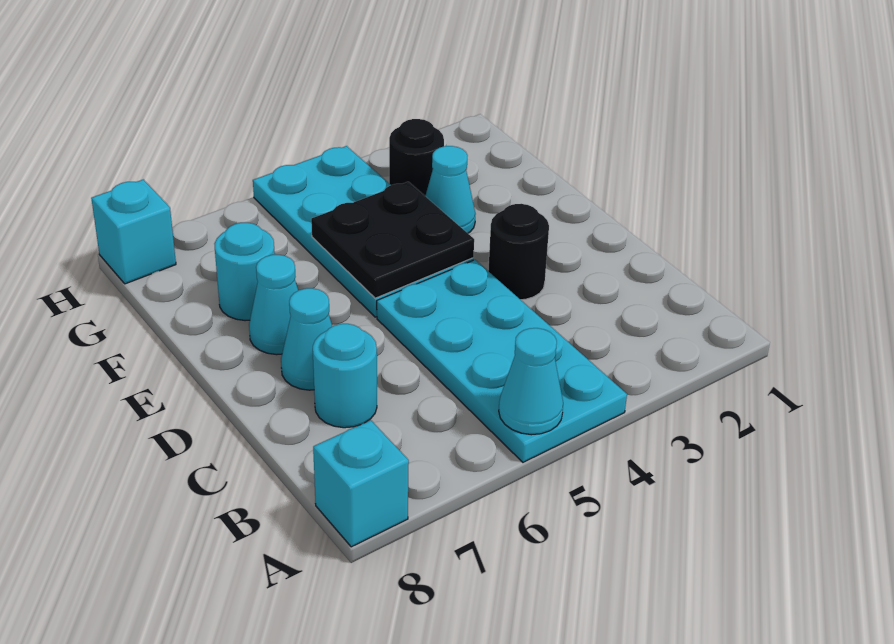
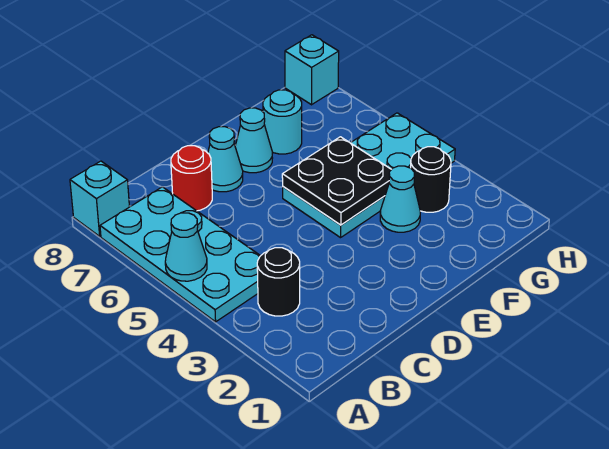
cyan plate A4:D5 level 1 -> cyan plate A4:B7 level 1
cyan round brick C7 level 1 -> red round brick C7 level 1
black round brick D3 level 1 -> black round brick B3 level 1

